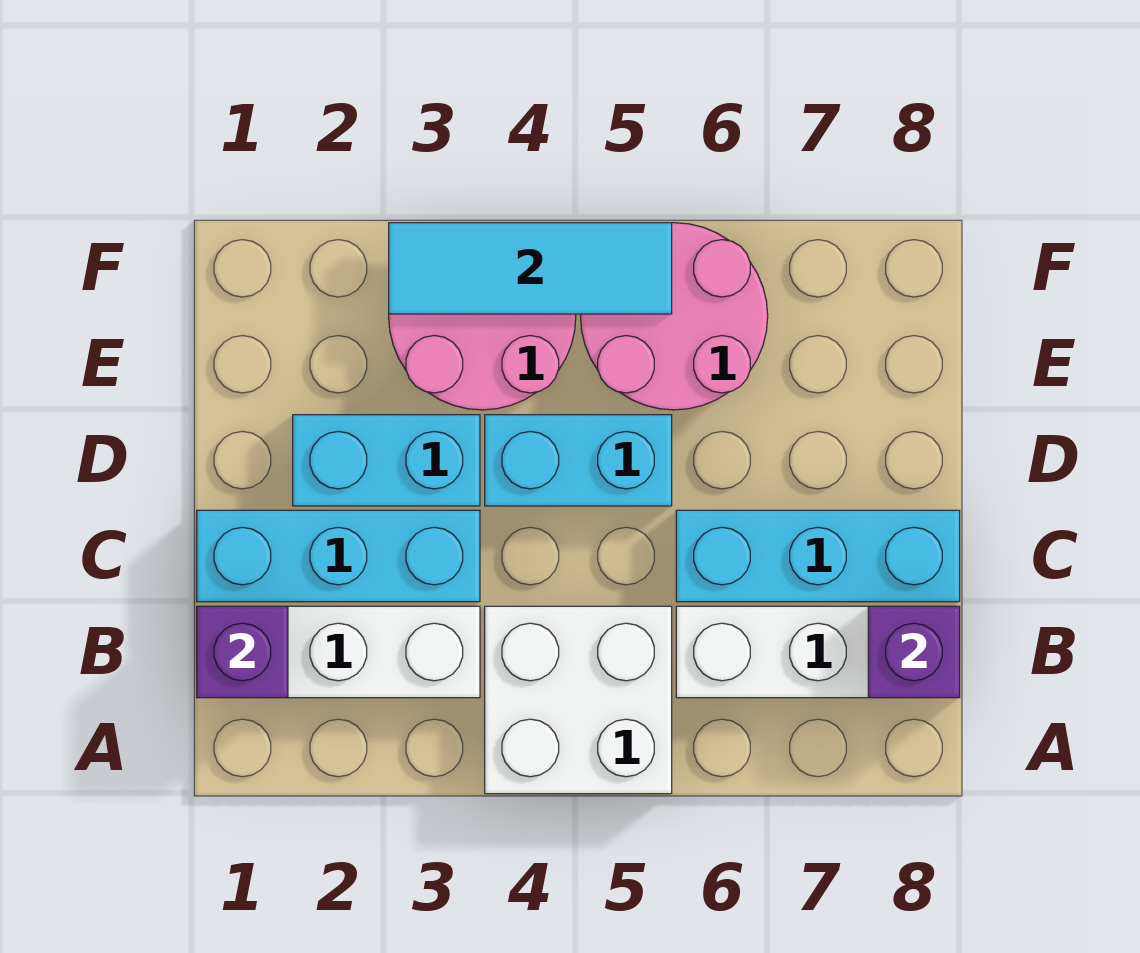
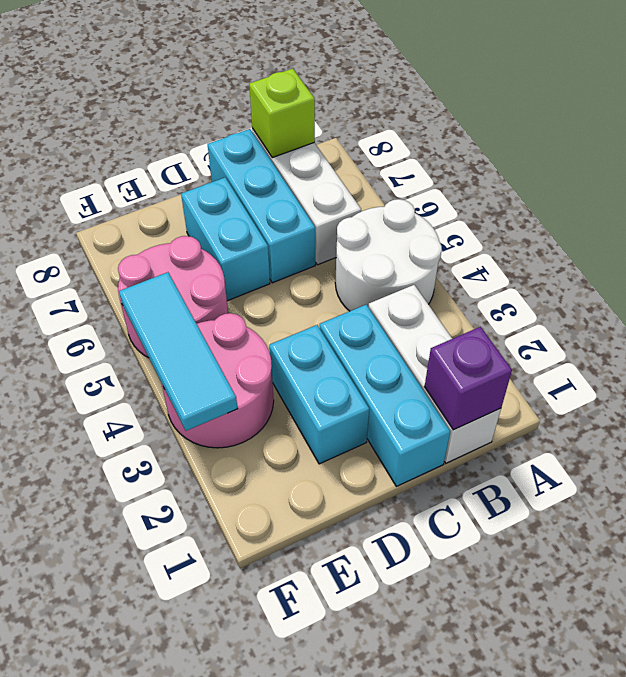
white brick A4:B5 level 1 -> white round brick A4:B5 level 1
purple brick B8 level 2 -> lime brick B8 level 2
cyan brick D4:D5 level 1 -> cyan brick D6:D7 level 1

